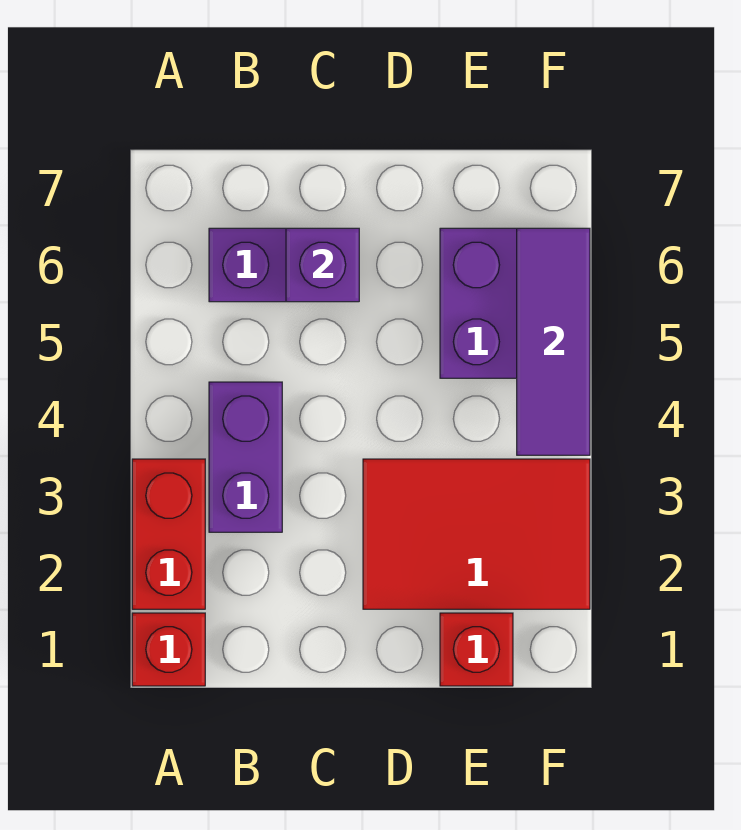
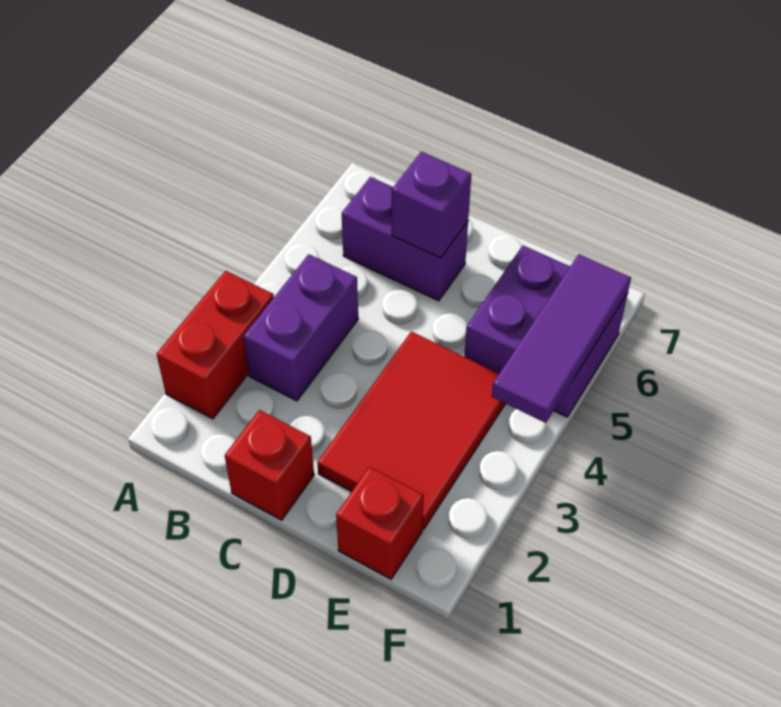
red brick A1 level 1 -> red brick C1 level 1
red tile D2:F3 level 1 -> red tile D2:E4 level 1

